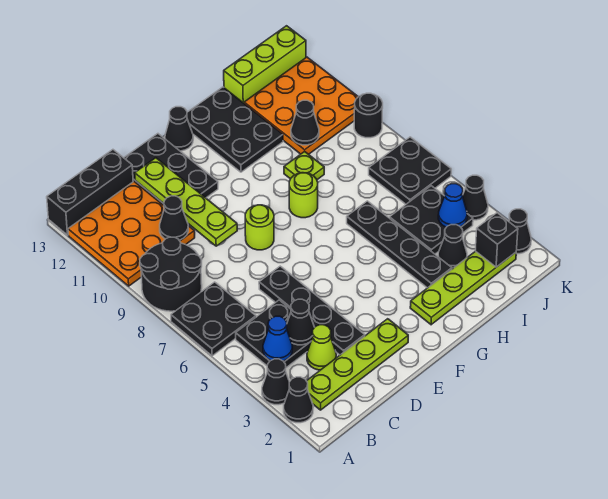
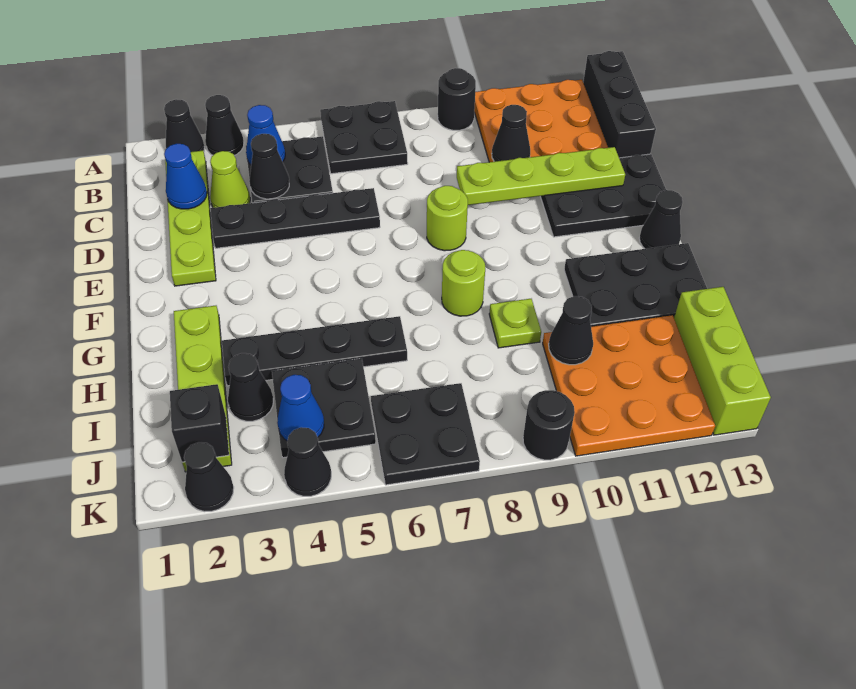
black round brick A8:B9 level 1 -> black round brick A9 level 1
none -> blue cone C2 level 2

